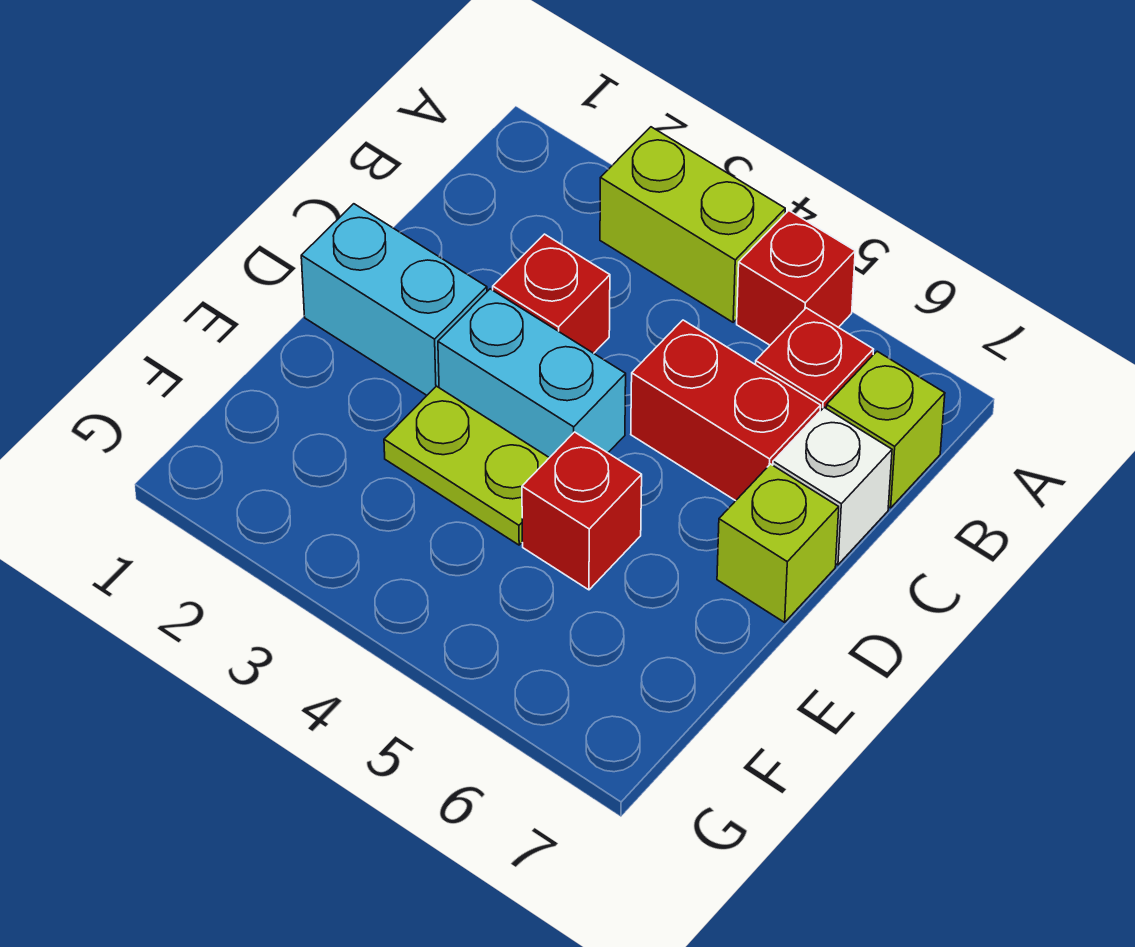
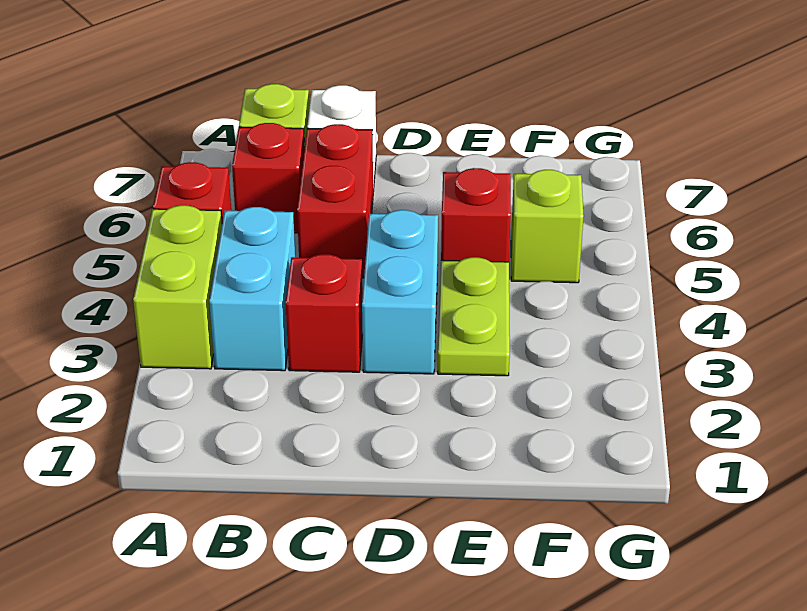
cyan brick D1:D2 level 1 -> cyan brick B3:B4 level 1
lime brick D7 level 1 -> lime brick F5 level 1

